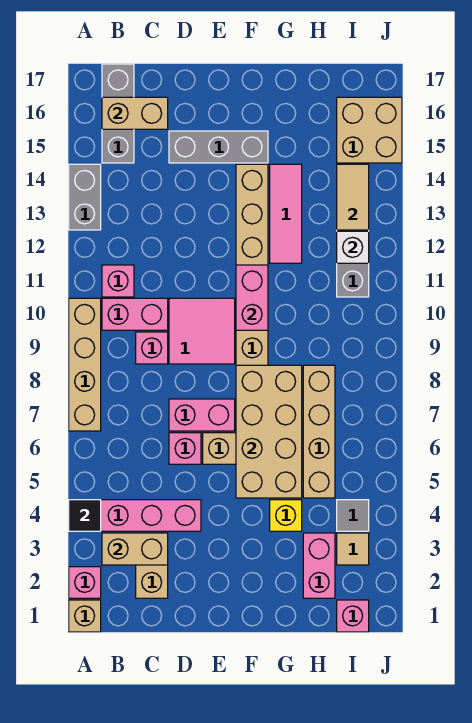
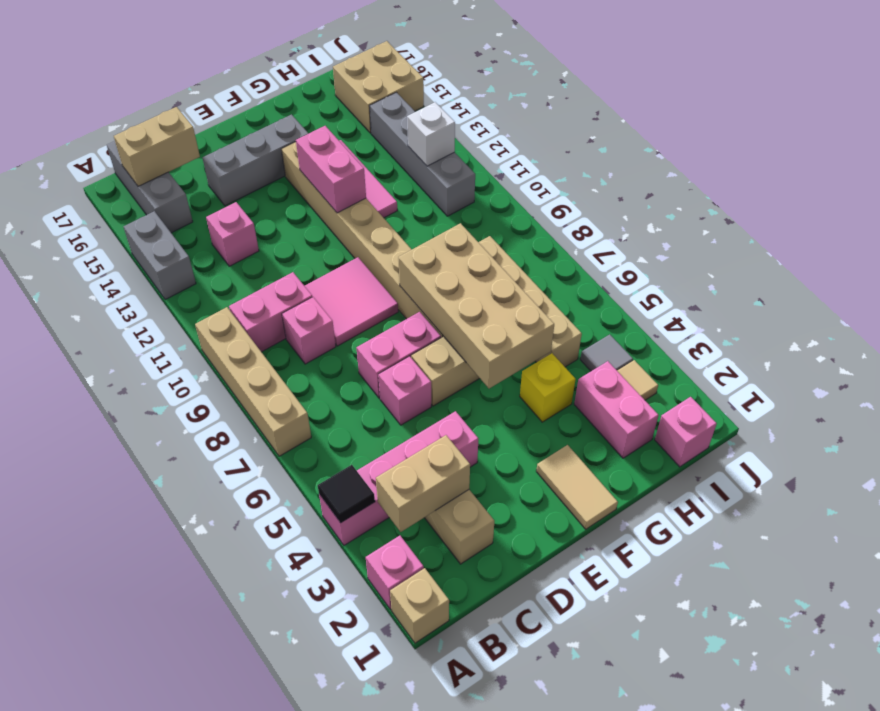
pink brick B11 level 1 -> pink brick C13 level 1
pink brick F10:F11 level 2 -> pink brick F12:F13 level 2
tan tile I13:I14 level 2 -> tan tile F1:F2 level 1

